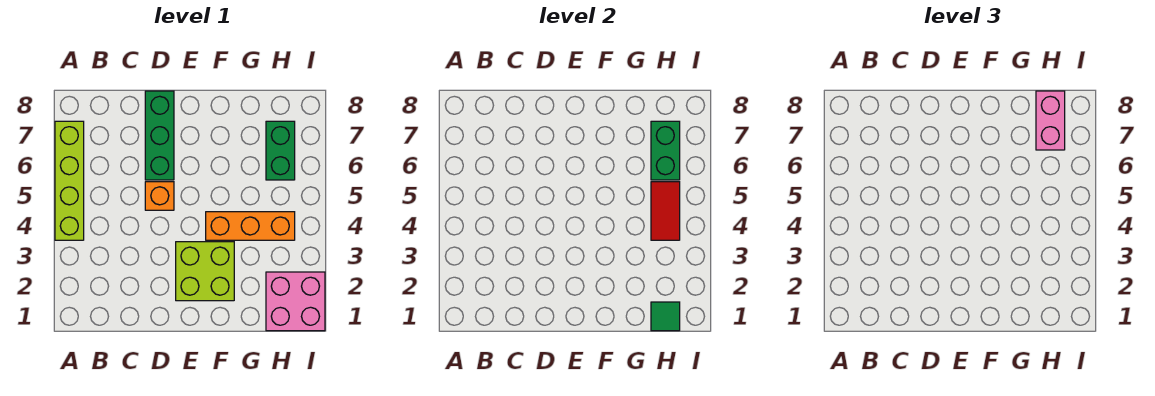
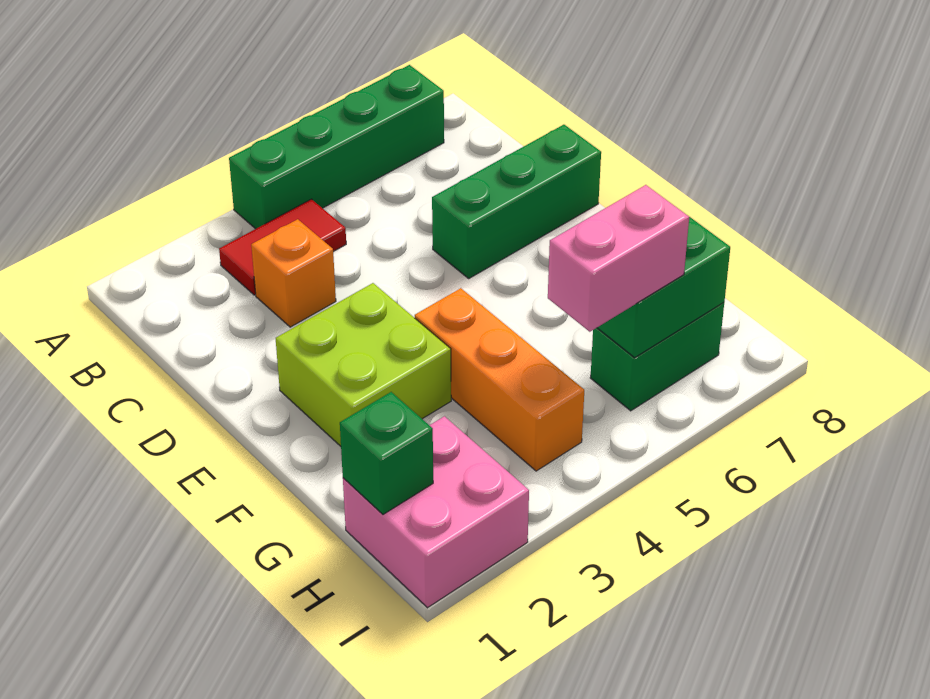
lime brick A4:A7 level 1 -> green brick A4:A7 level 1
orange brick D5 level 1 -> orange brick C3 level 1
green tile H1 level 2 -> green brick H1 level 2
red tile H4:H5 level 2 -> red tile B3:B4 level 1
pink brick H7:H8 level 3 -> pink brick H5:H6 level 3

